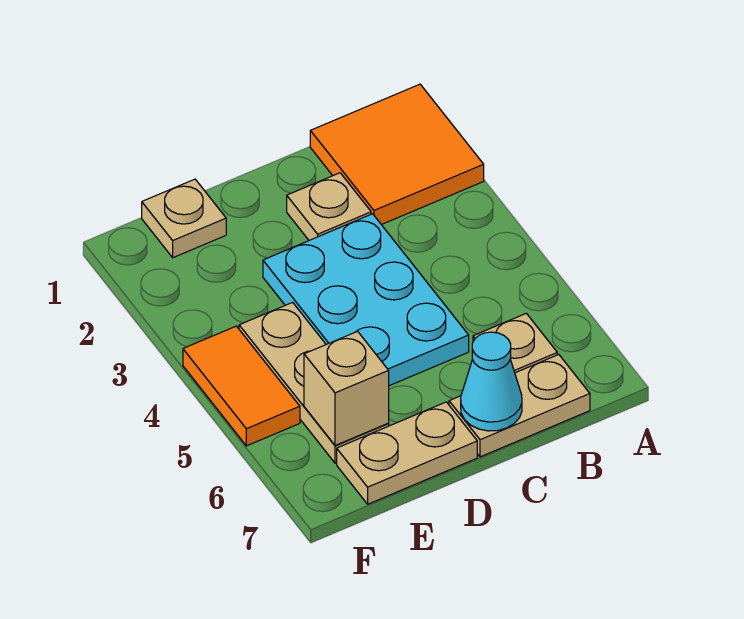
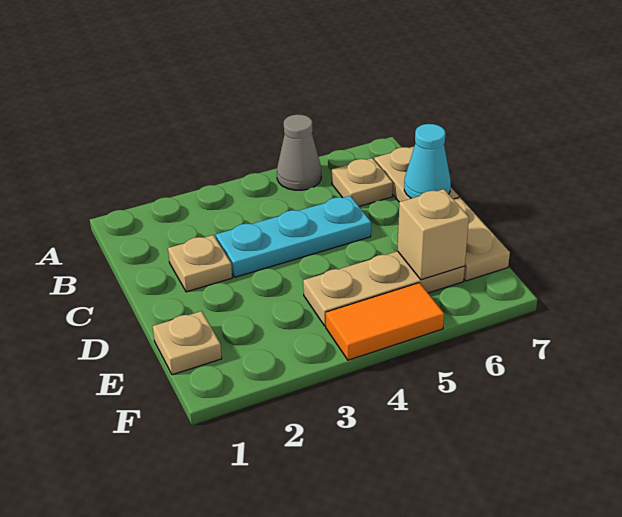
orange tile A1:B2 level 1 -> none
none -> grey cone A5 level 1
cyan plate C3:D5 level 1 -> cyan plate C3:C5 level 1

